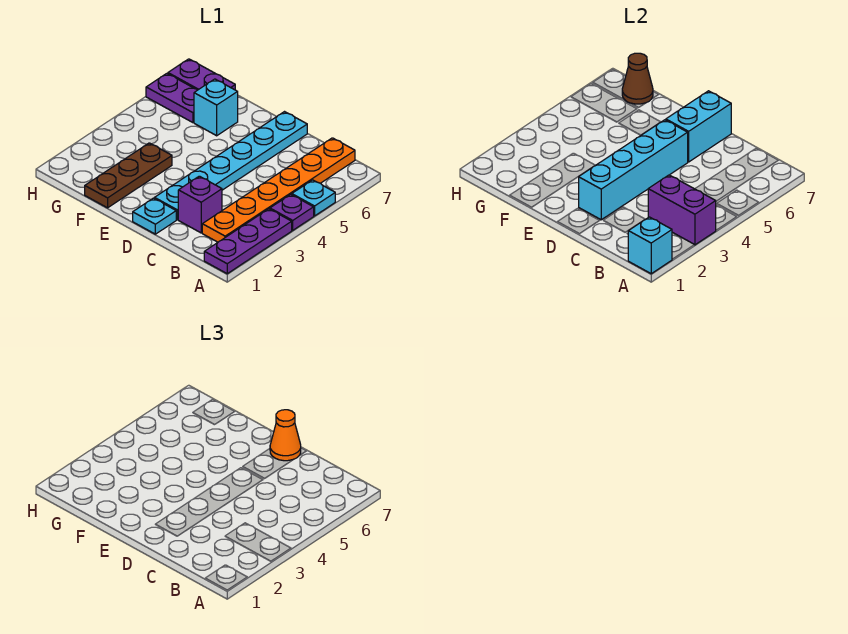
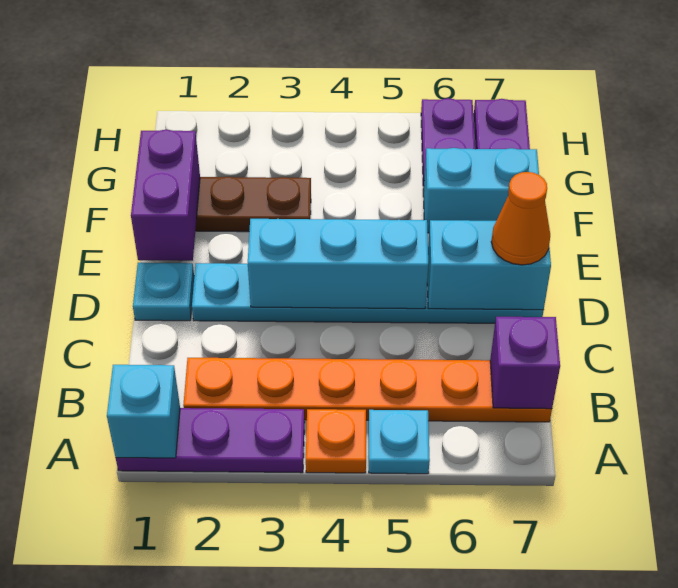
purple brick A3:B3 level 2 -> purple brick E1:F1 level 2
purple plate A4 level 1 -> orange plate A4 level 1
purple brick C2 level 1 -> purple brick B7 level 2
cyan brick D2:D5 level 2 -> cyan brick D3:D5 level 2
cyan brick F6 level 1 -> cyan brick F6:F7 level 1
brown cone G7 level 2 -> none

